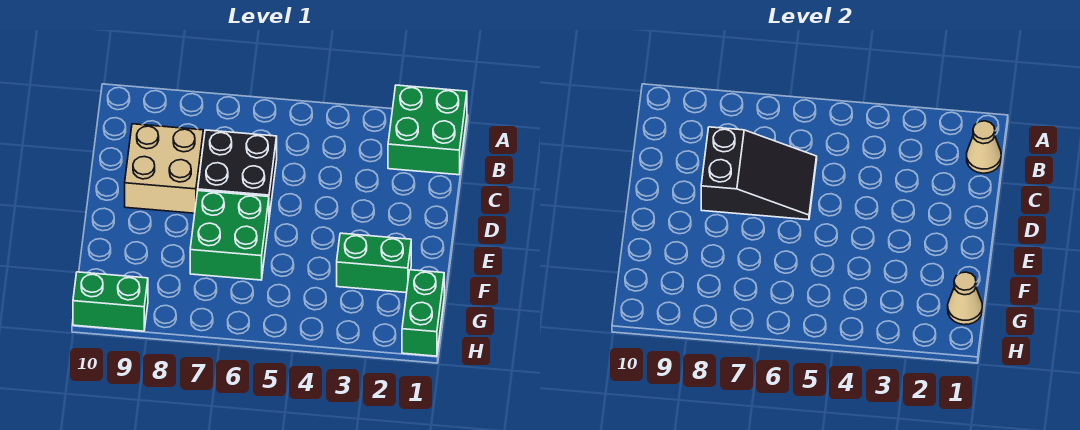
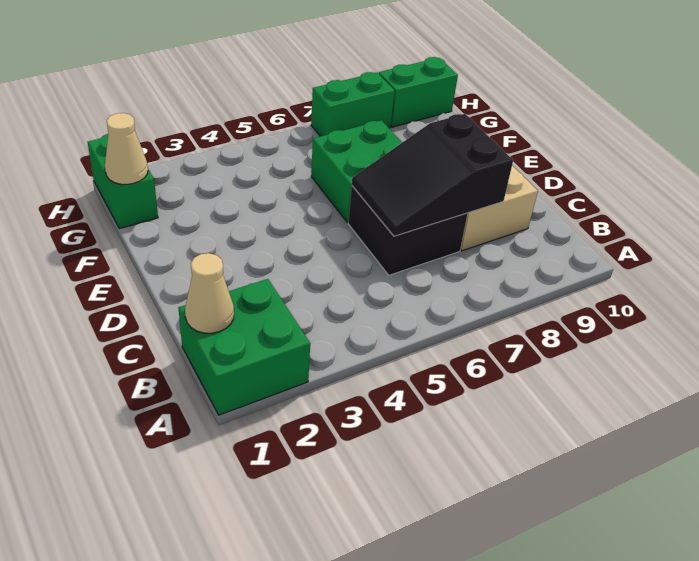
green brick F2:F3 level 1 -> green brick H7:H8 level 1

